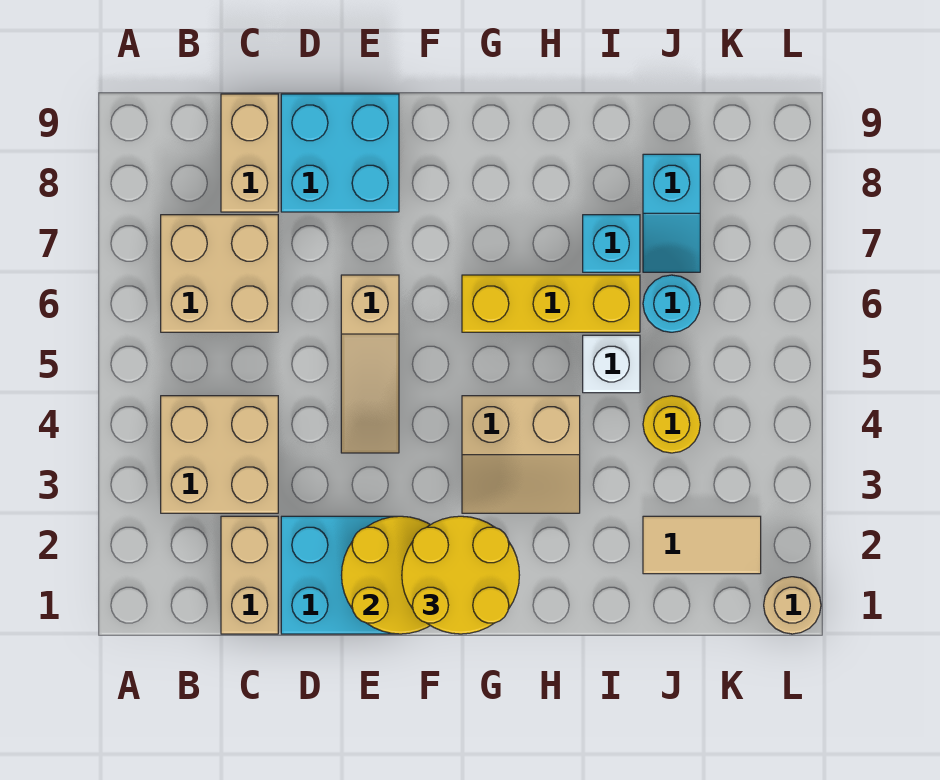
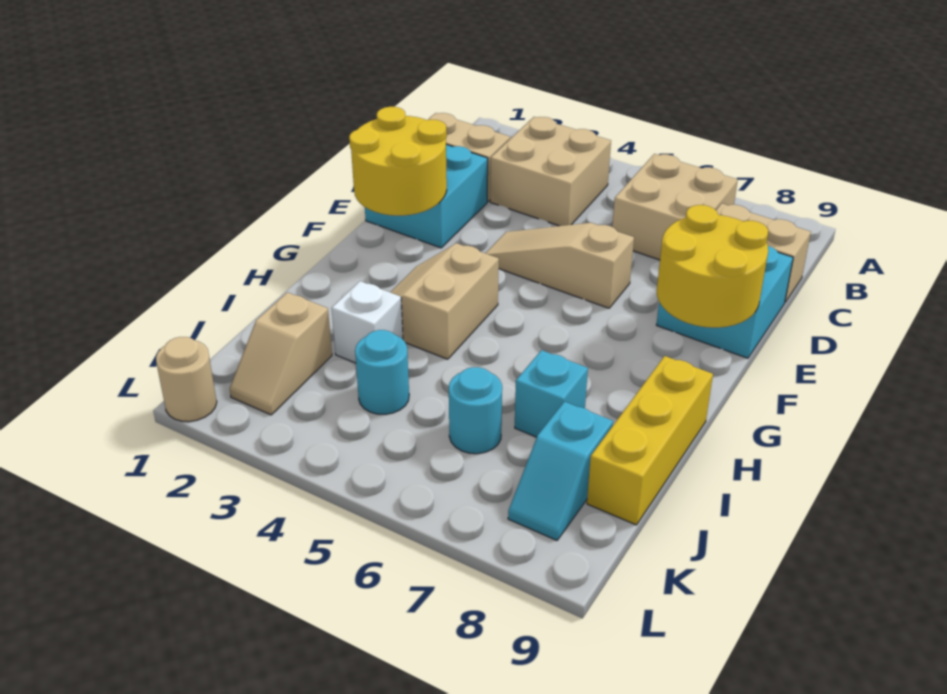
yellow round brick F1:G2 level 3 -> yellow round brick E8:F9 level 2
yellow brick G6:I6 level 1 -> yellow brick H9:J9 level 1
white brick I5 level 1 -> white brick I3 level 1
tan tile J2:K2 level 1 -> tan slope J2:K2 level 1 top J
yellow round brick J4 level 1 -> cyan round brick J4 level 1
cyan slope J7:J8 level 1 top 8 -> cyan slope J8:K8 level 1 top J

